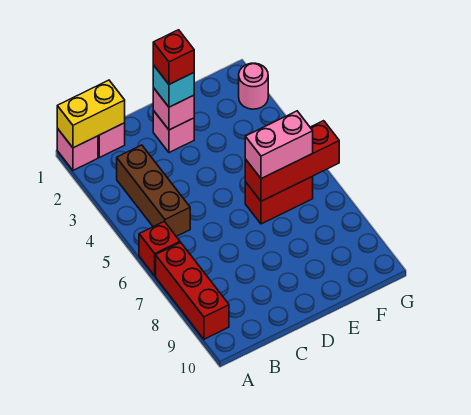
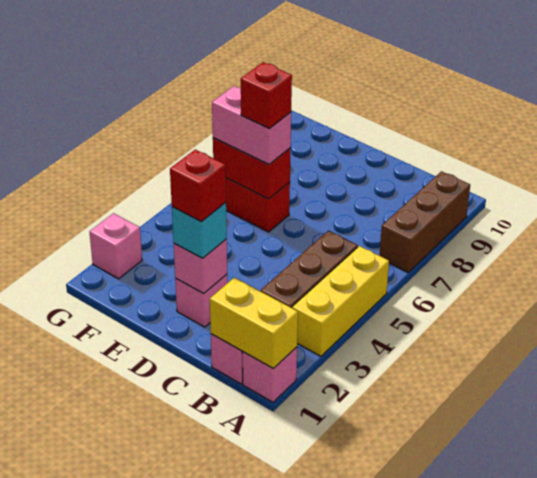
none -> yellow brick A3:A5 level 1
red brick A6 level 1 -> red brick E6 level 4
red brick A7:A9 level 1 -> brown brick A7:A9 level 1
red brick E6:G6 level 2 -> red brick E6:F6 level 2
pink round brick G2 level 1 -> pink brick G2 level 1

